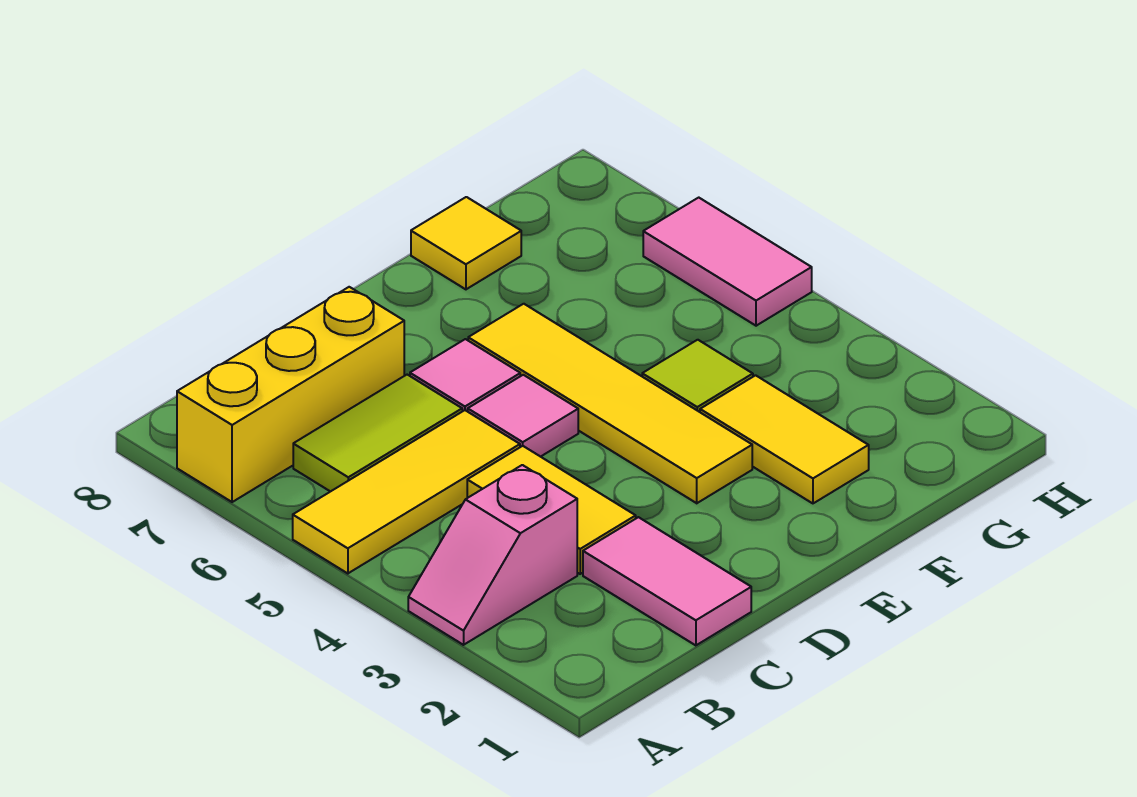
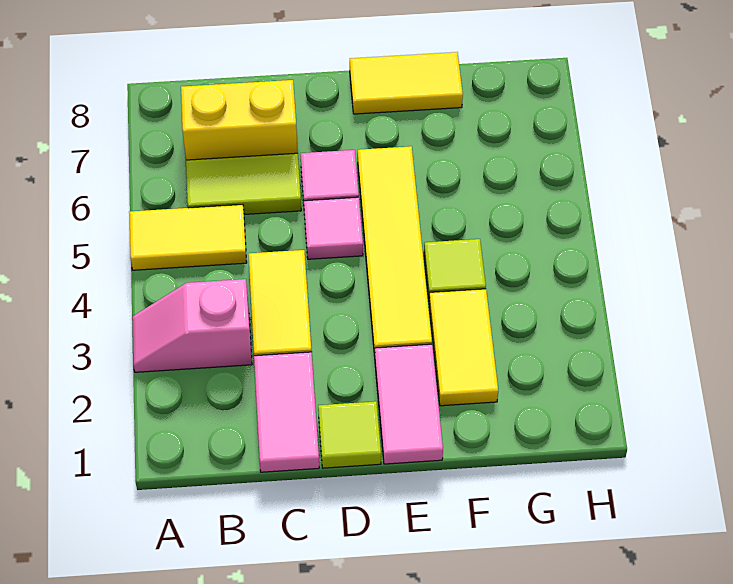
yellow tile A5:C5 level 1 -> yellow tile A5:B5 level 1
yellow brick A7:C7 level 1 -> yellow brick B7:C7 level 1
none -> lime tile D1 level 1
yellow tile F8 level 1 -> yellow tile E8:F8 level 1
pink tile H5:H6 level 1 -> pink tile E1:E2 level 1

